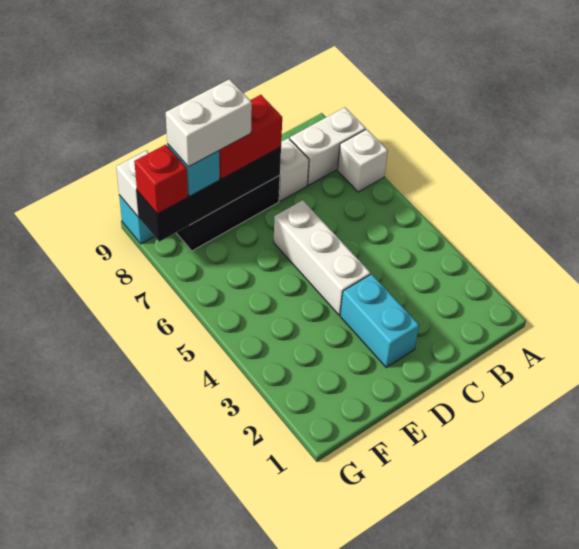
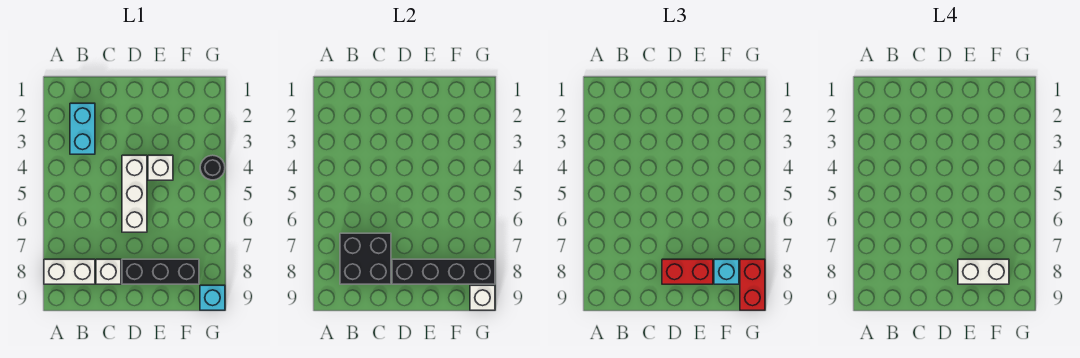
white brick A7 level 1 -> white brick E4 level 1
none -> black brick B7:C8 level 2
cyan brick D2:D3 level 1 -> cyan brick B2:B3 level 1
none -> black round brick G4 level 1
red brick G8 level 3 -> red brick G8:G9 level 3

